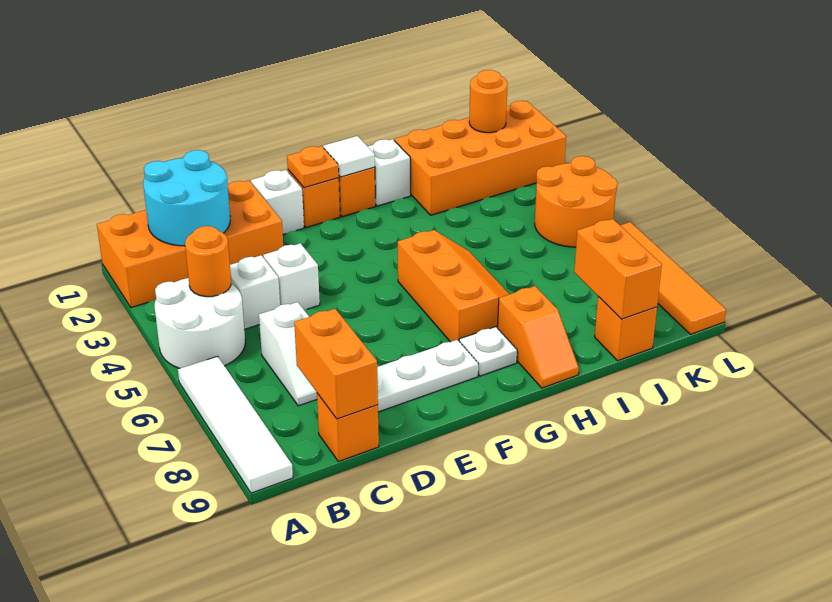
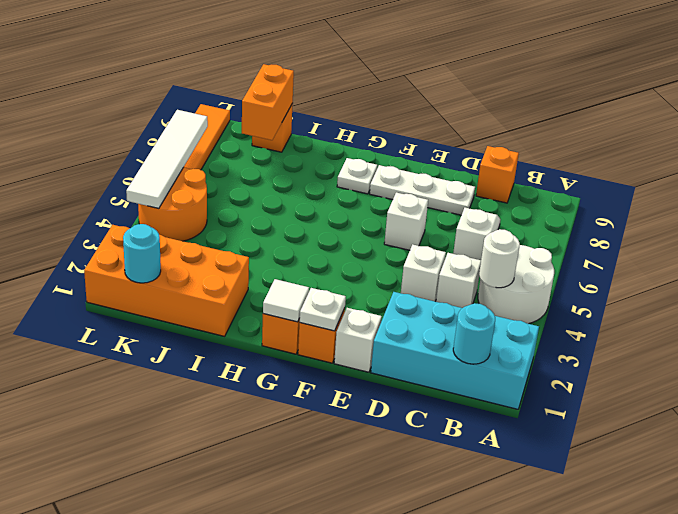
orange brick A1:D2 level 1 -> cyan brick A1:D2 level 1
white tile A6:A9 level 1 -> white tile L4:L7 level 2
cyan round brick B1:C2 level 2 -> cyan round brick B1 level 2
orange round brick B4 level 2 -> white round brick B4 level 2
orange brick C8:C9 level 2 -> none
orange plate F1 level 2 -> white plate F1 level 2
orange slope G5:H7 level 1 top G -> none
white brick H1 level 1 -> white brick E6 level 1
orange slope H8:H9 level 1 top 8 -> none
orange round brick K1 level 2 -> cyan round brick K1 level 2

